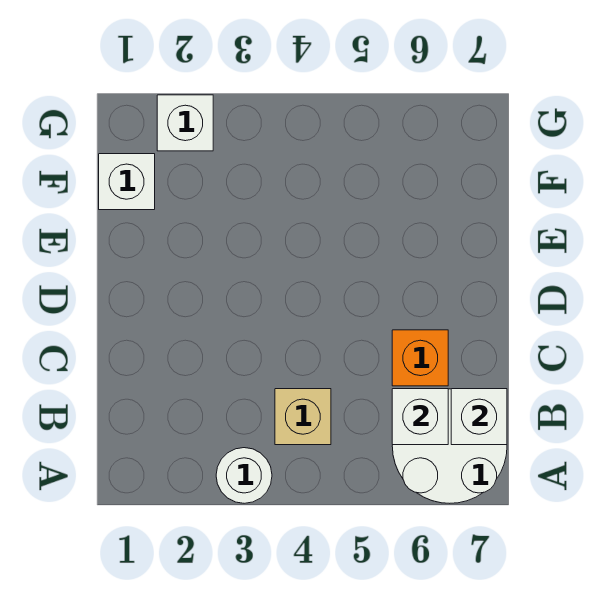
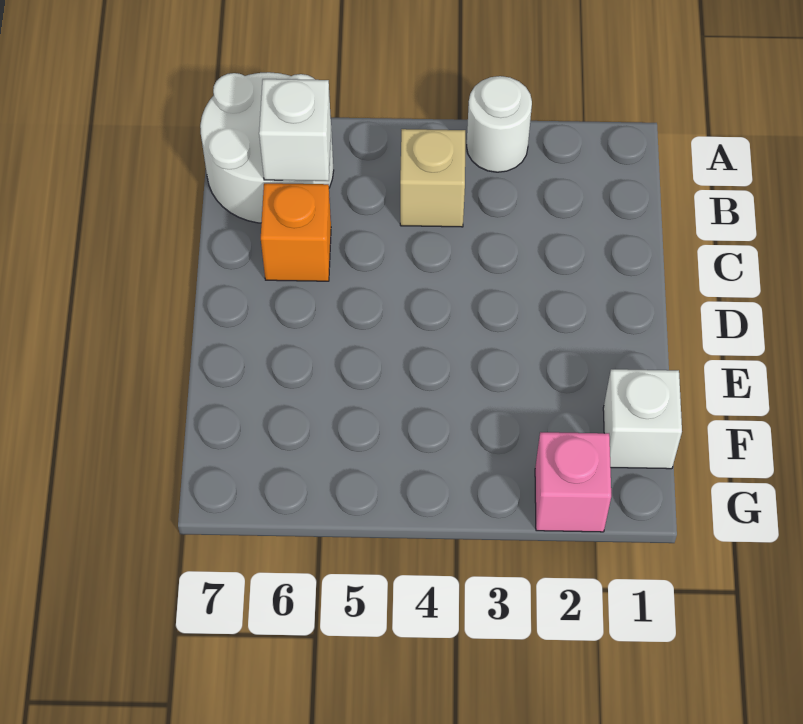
white brick B7 level 2 -> none
white brick G2 level 1 -> pink brick G2 level 1

